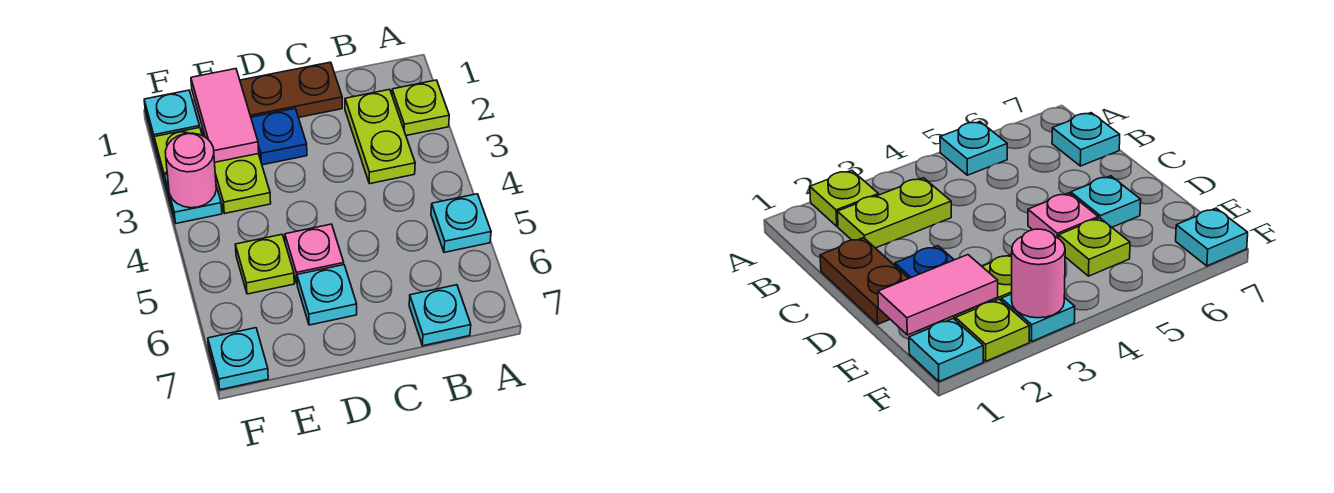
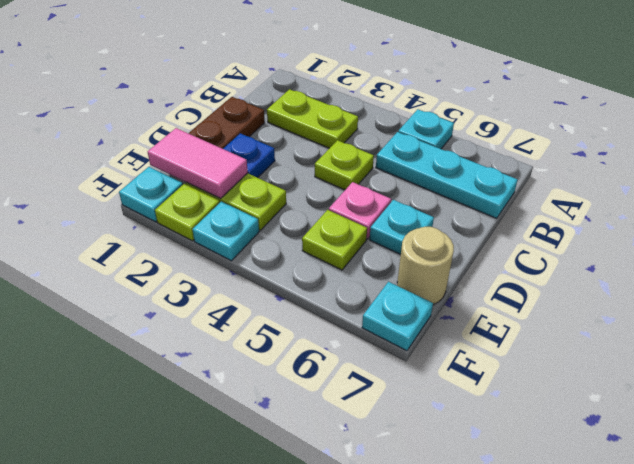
lime plate A2 level 1 -> lime plate C4 level 1
cyan plate B7 level 1 -> cyan plate B5:B7 level 1
none -> tan round brick E7 level 1
pink round brick F3 level 2 -> none

